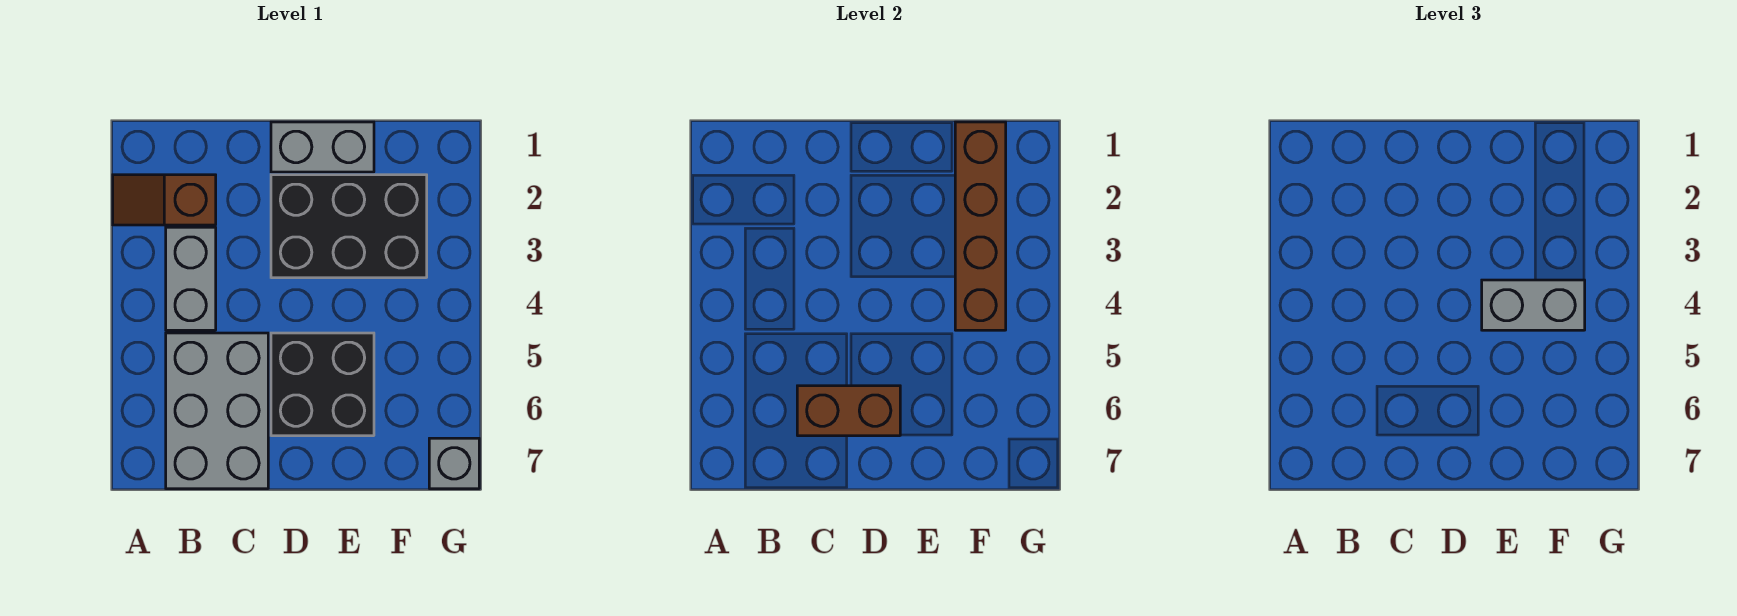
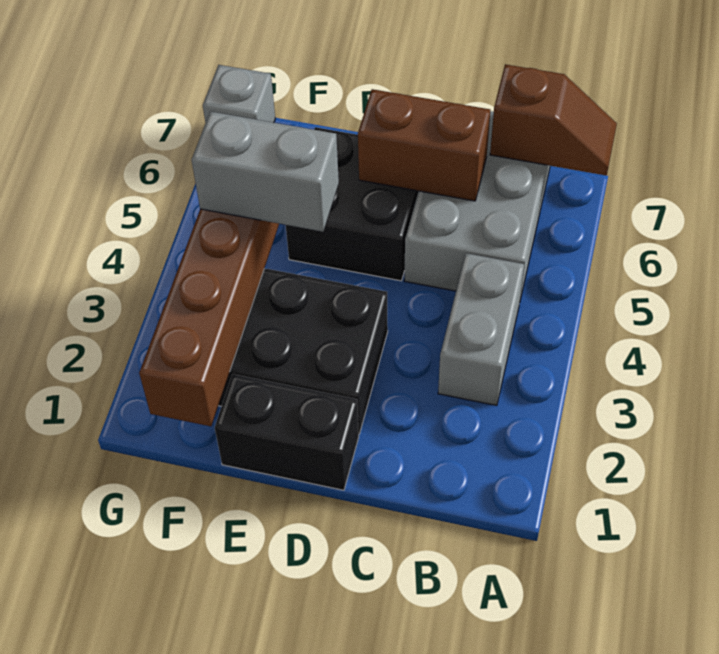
brown slope A2:B2 level 1 top B -> brown slope A7:B7 level 2 top B
grey brick D1:E1 level 1 -> black brick D1:E1 level 1

